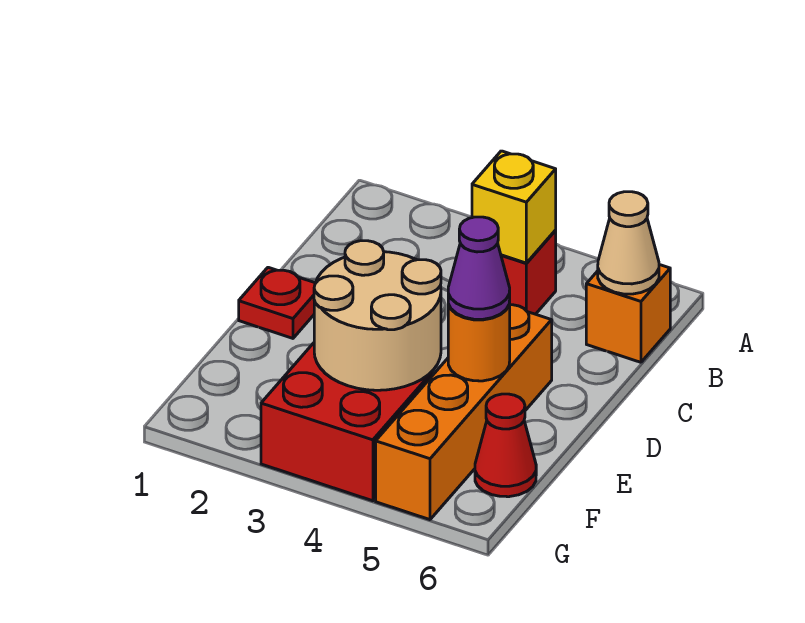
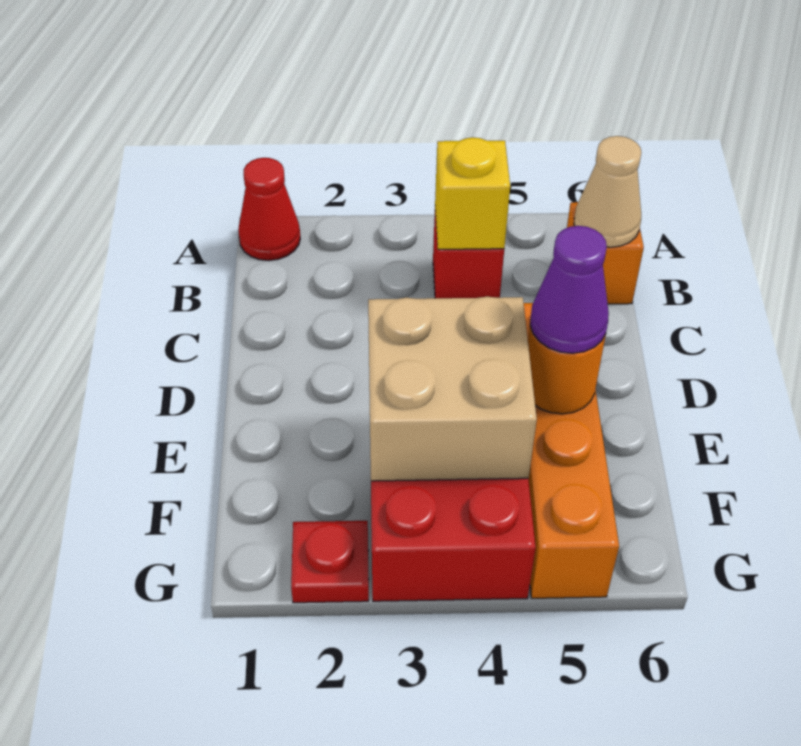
red plate D1 level 1 -> red plate G2 level 1
tan round brick E3:F4 level 2 -> tan brick E3:F4 level 2
red cone F6 level 1 -> red cone A1 level 1

